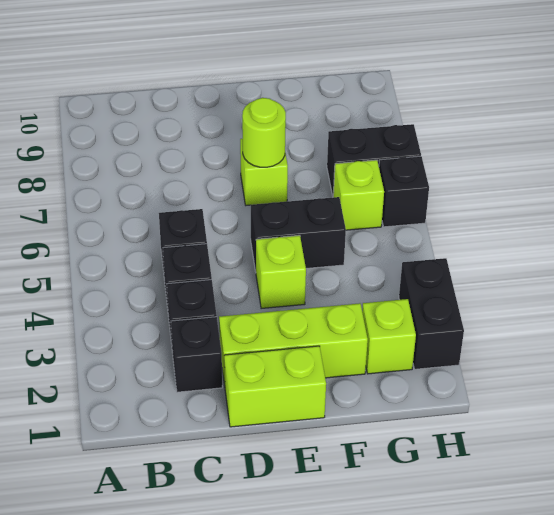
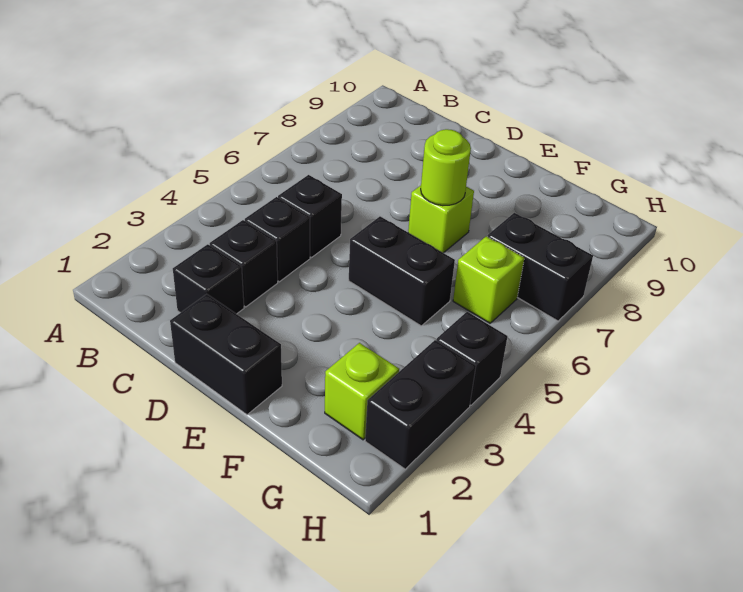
lime brick D1:E1 level 1 -> black brick D1:E1 level 1
lime brick D2:F2 level 1 -> none
lime brick E4 level 1 -> none
black brick H6 level 1 -> black brick H4 level 1

